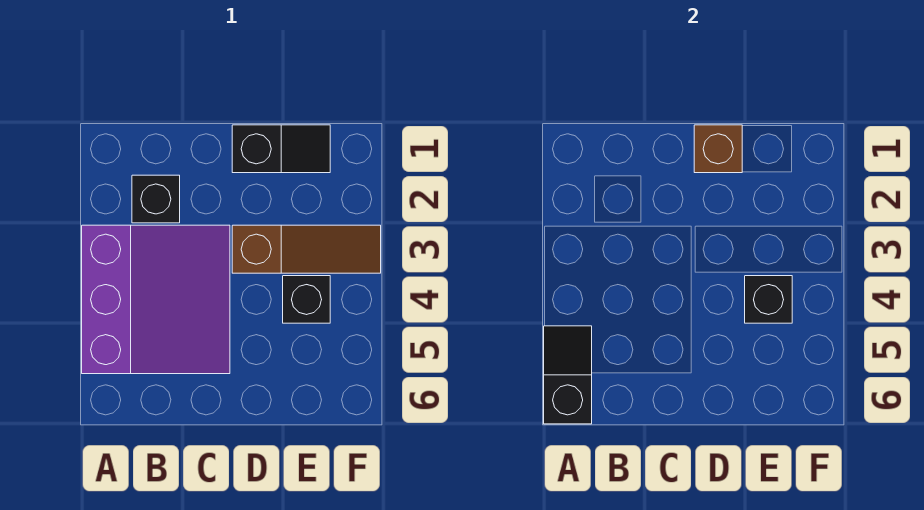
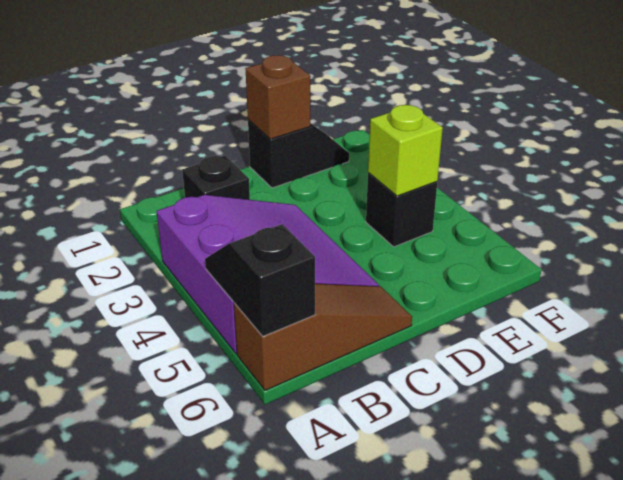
brown slope D3:F3 level 1 top D -> brown slope A6:C6 level 1 top A
black brick E4 level 2 -> lime brick E4 level 2

